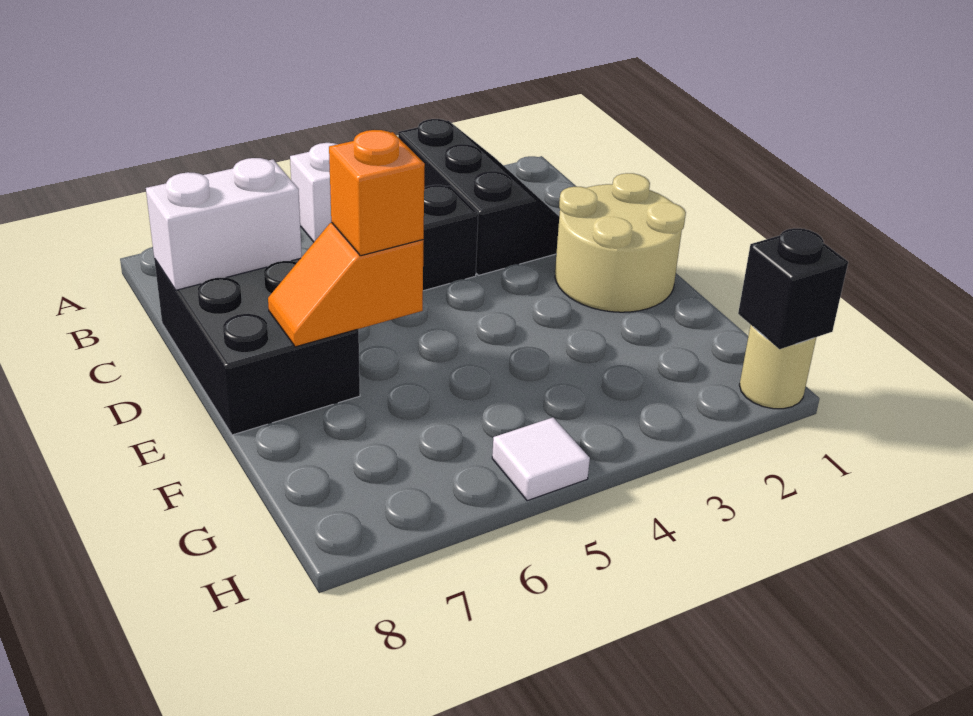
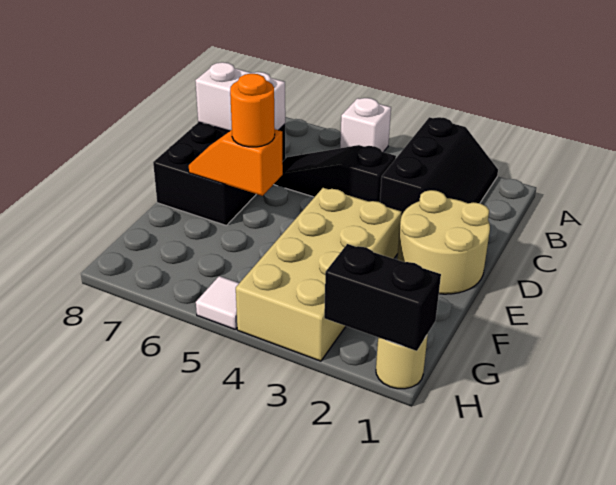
none -> tan brick E3:H4 level 1
orange brick E6 level 3 -> orange round brick E6 level 3
black brick H1 level 2 -> black brick H1:H2 level 2

